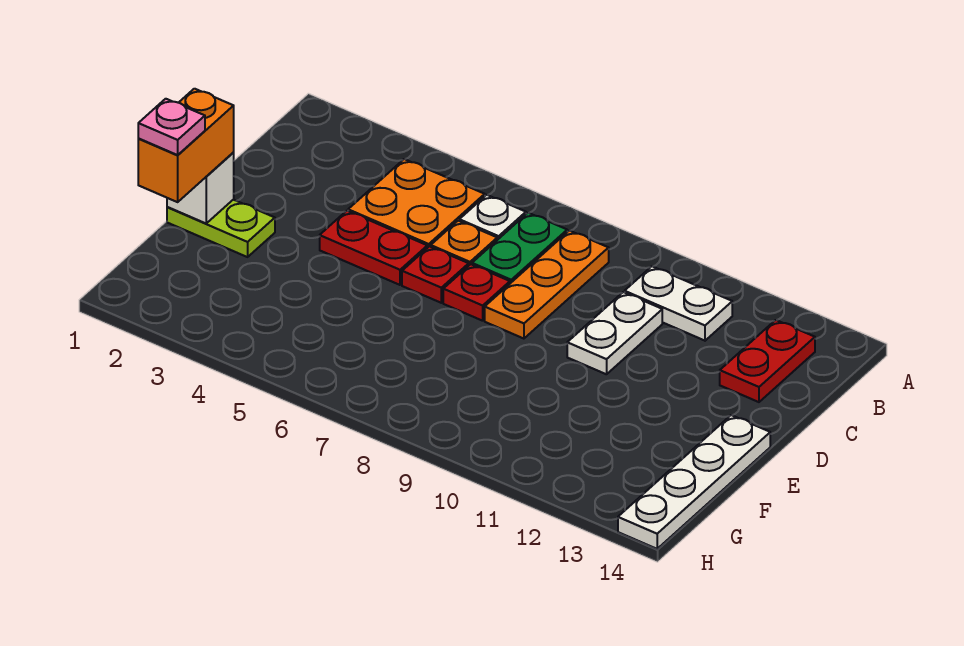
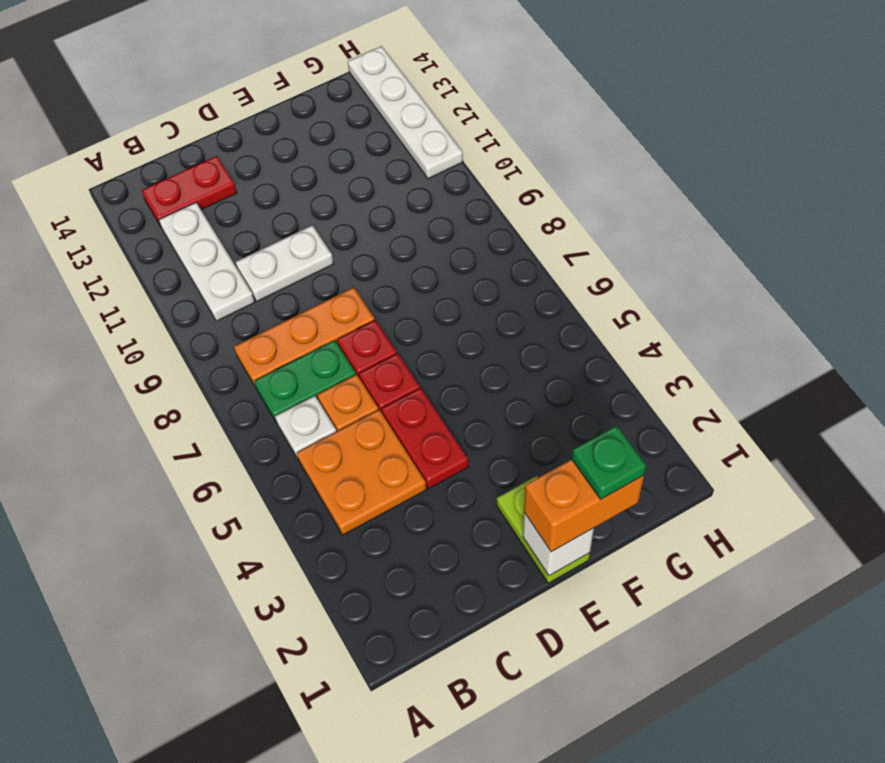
white plate B10:B11 level 1 -> white plate B10:B12 level 1
white plate E14:H14 level 1 -> white plate H11:H14 level 1
pink plate F1 level 4 -> green plate F1 level 4

